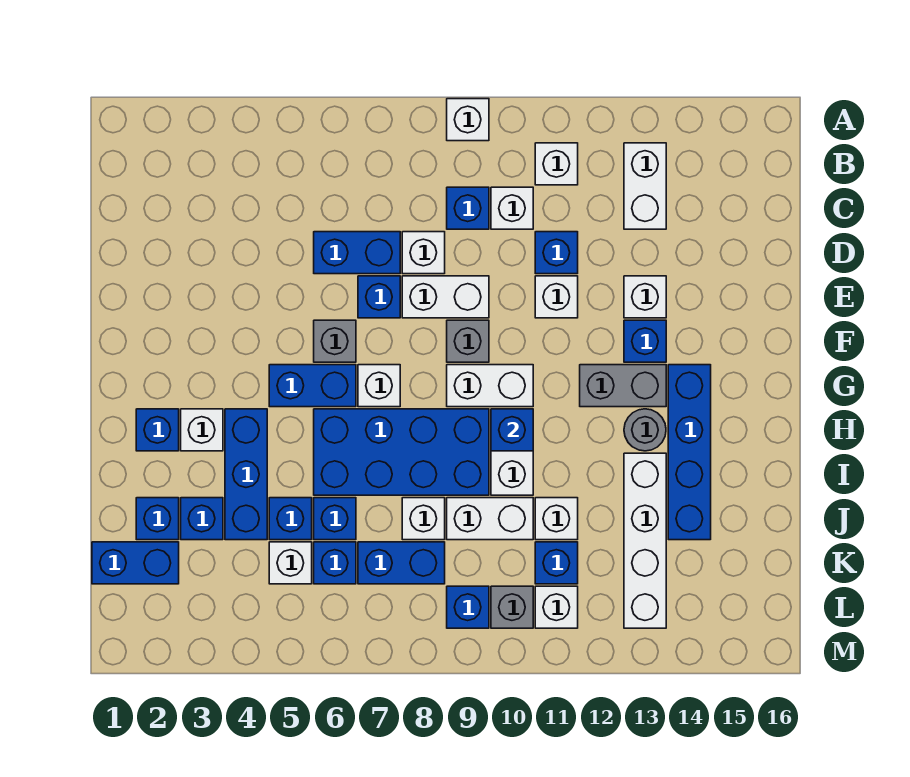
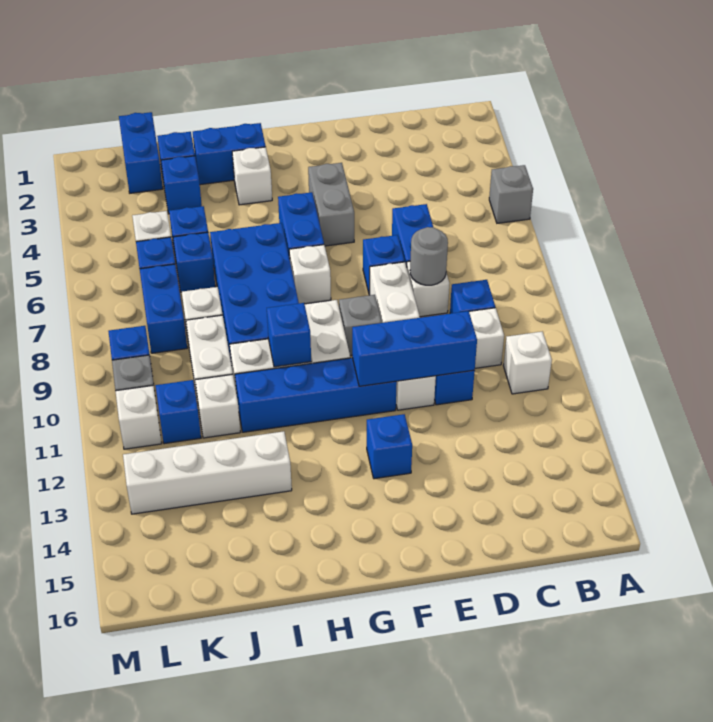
white brick A9 level 1 -> none
white brick B13:C13 level 1 -> none
white brick E13 level 1 -> none
grey brick F6 level 1 -> grey brick A5 level 1
grey brick G12:G13 level 1 -> grey brick F4:F5 level 1
blue brick G14:J14 level 1 -> blue brick F11:I11 level 1
blue brick H2 level 1 -> blue brick H2:I2 level 1
blue brick H4:J4 level 1 -> blue brick D11:F11 level 2
grey round brick H13 level 1 -> grey round brick D8 level 2

